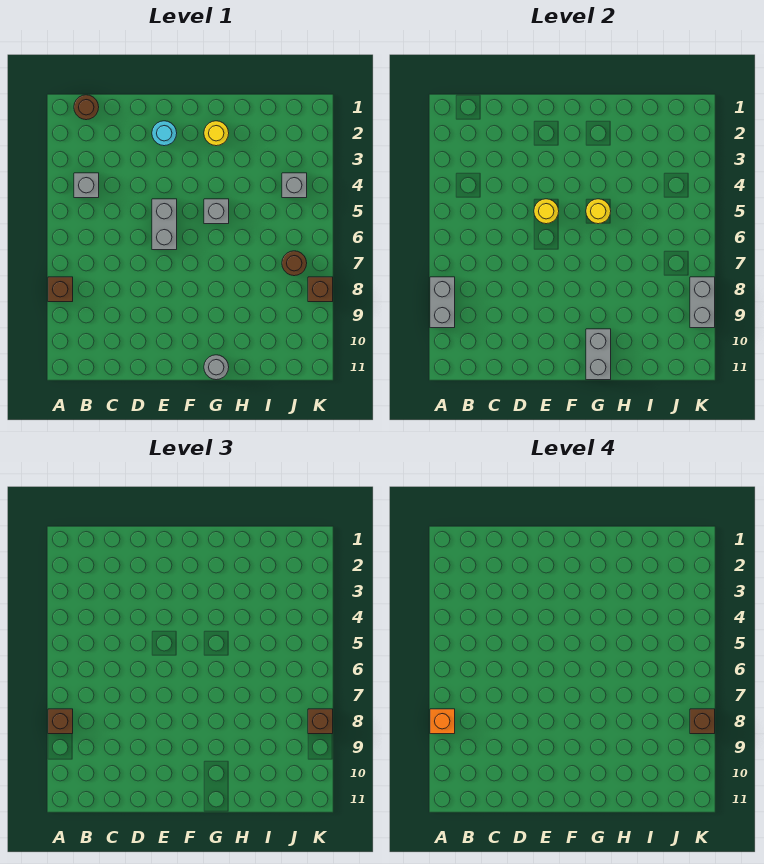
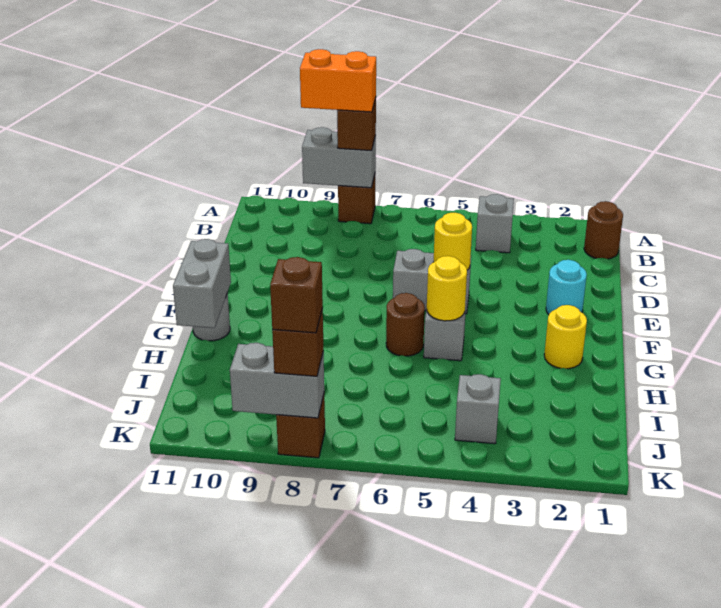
orange brick A8 level 4 -> orange brick A8:A9 level 4
grey brick G10:G11 level 2 -> grey brick G11:H11 level 2
brown round brick J7 level 1 -> brown round brick G6 level 1

